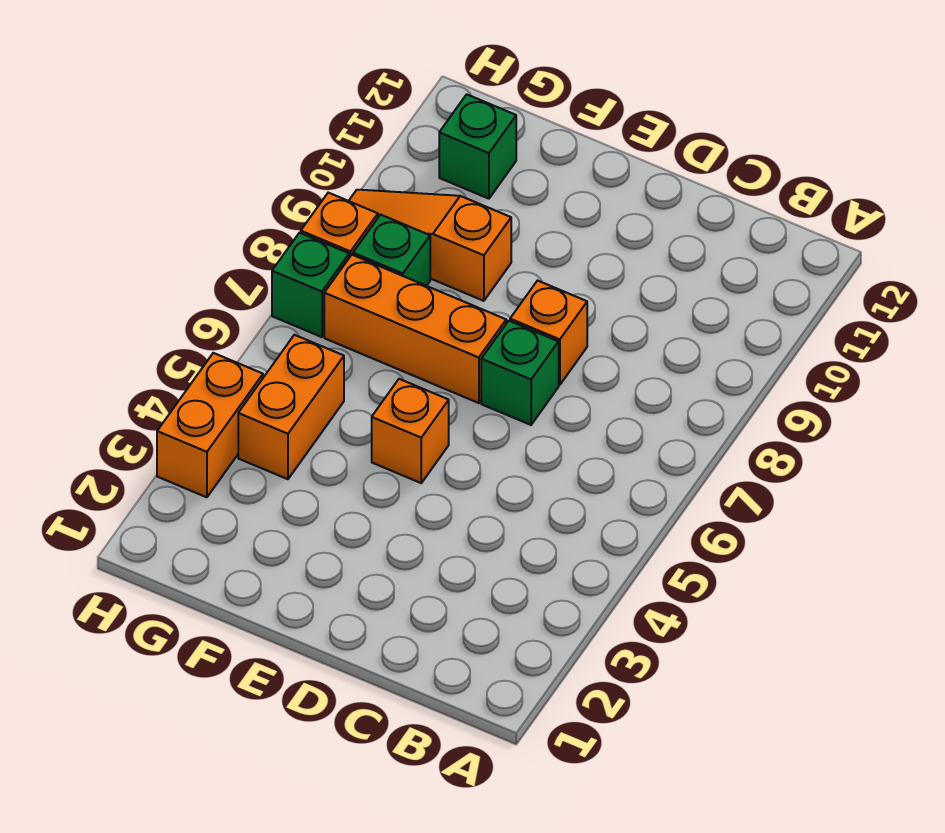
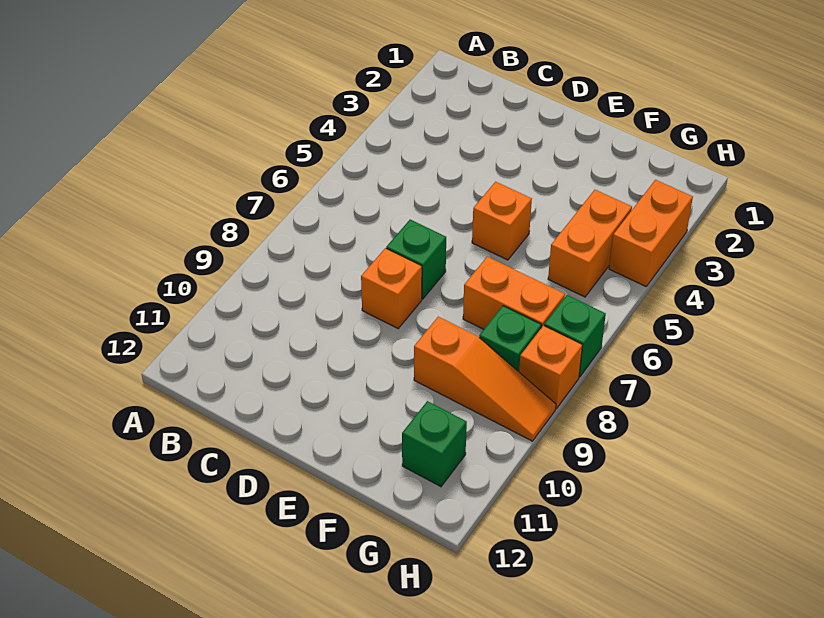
orange brick E7:G7 level 1 -> orange brick F7:G7 level 1

